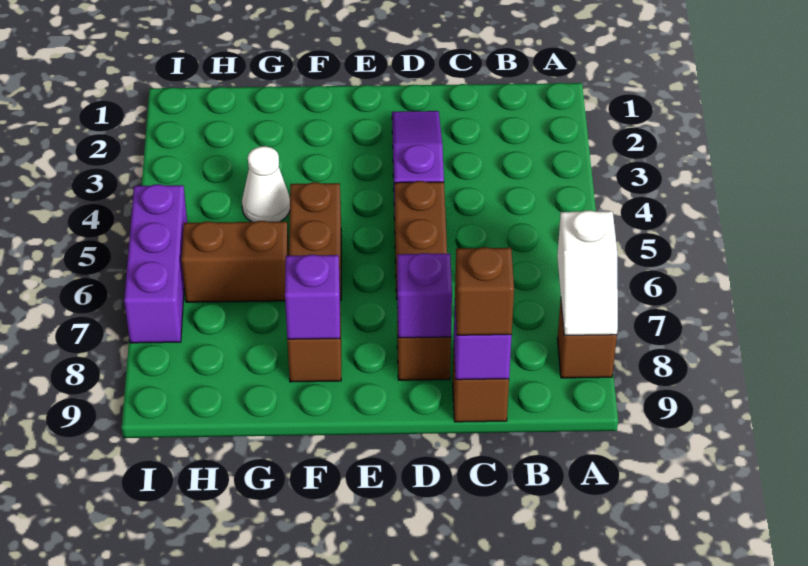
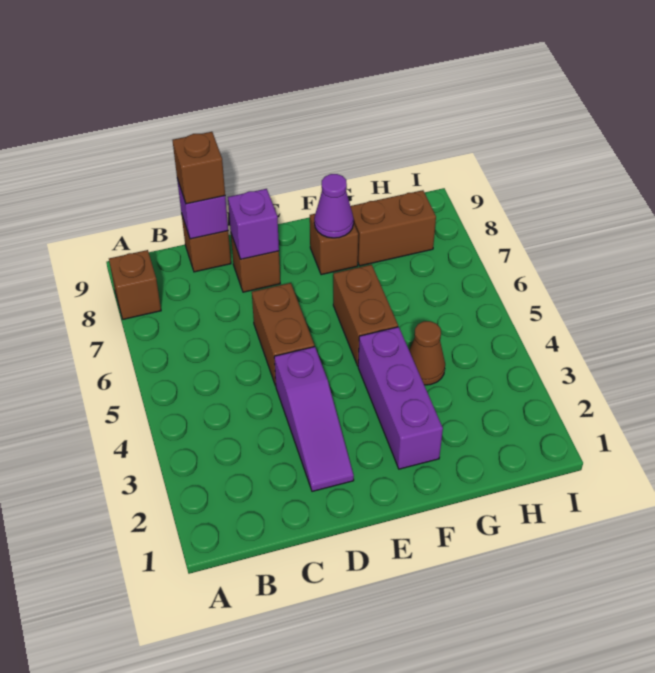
white slope A7:A8 level 2 top 7 -> none
purple brick F8 level 2 -> purple cone F8 level 2
white cone G4 level 1 -> brown cone G4 level 1
brown brick G6:H6 level 1 -> brown brick G8:H8 level 1
purple brick I5:I7 level 1 -> purple brick F2:F4 level 1

